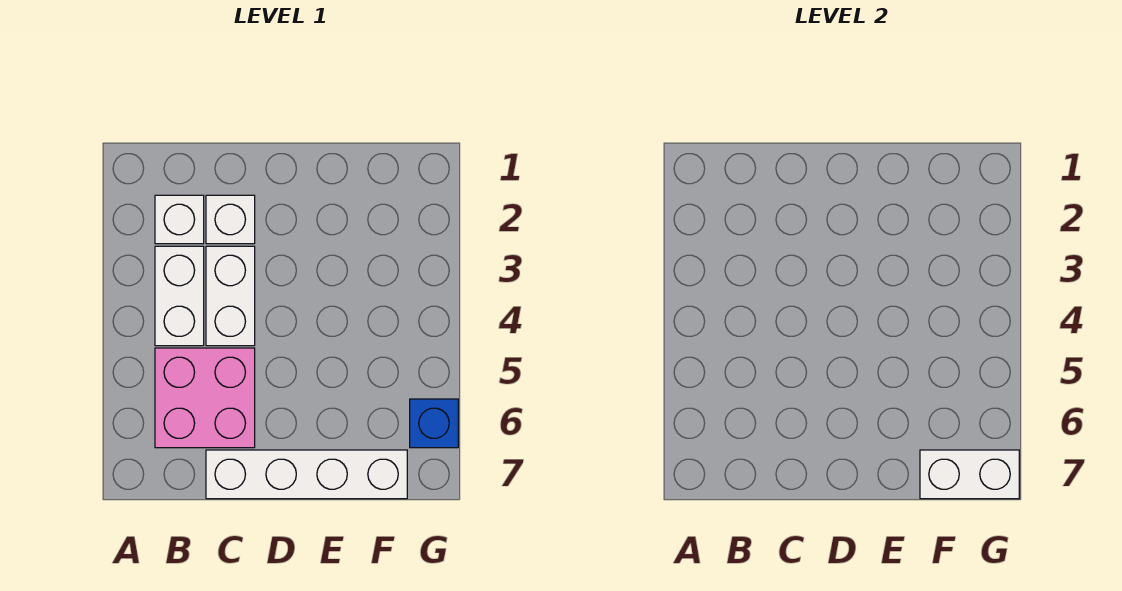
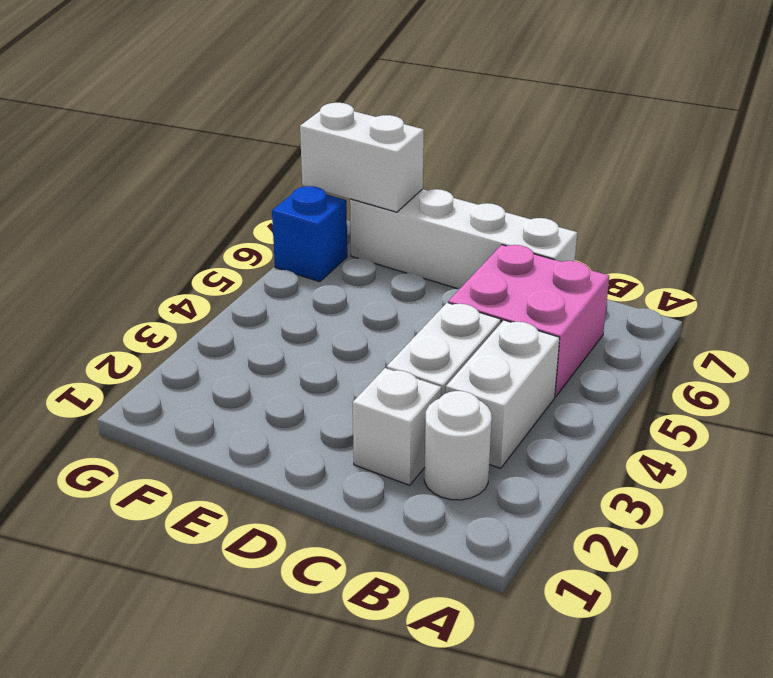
white brick B2 level 1 -> white round brick B2 level 1

